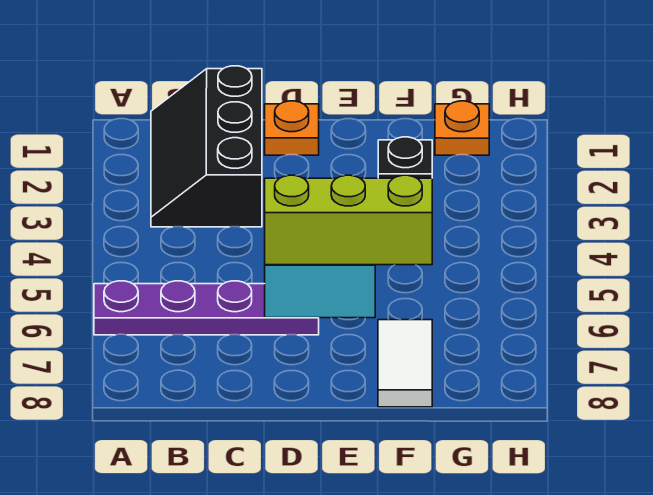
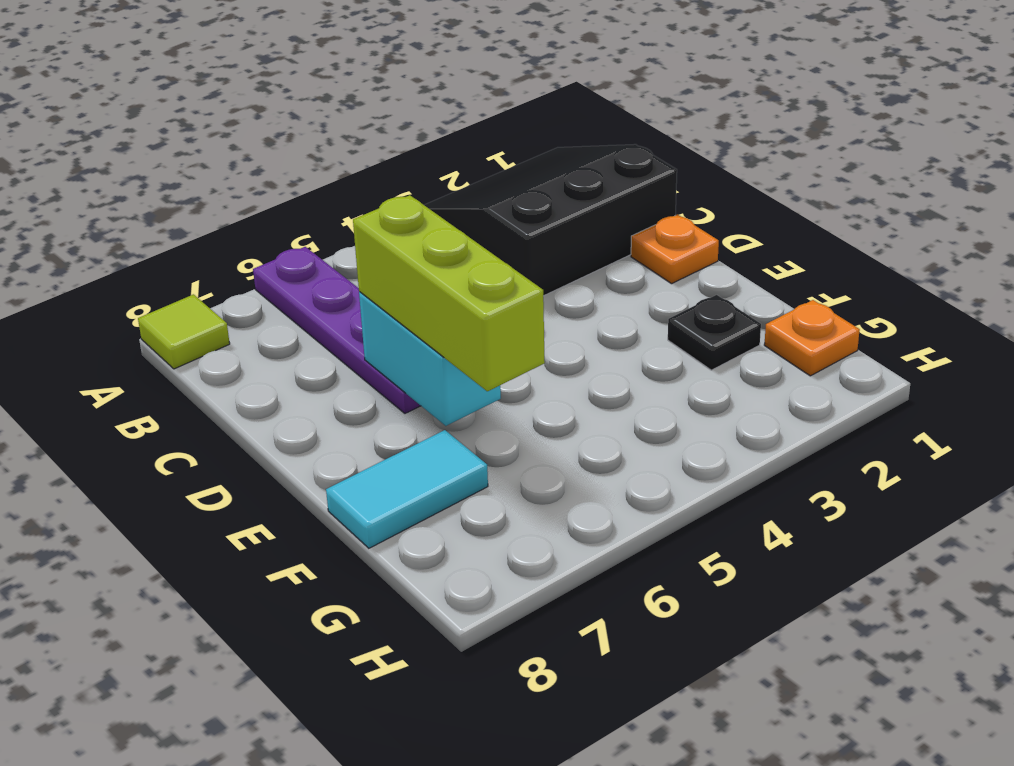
none -> lime tile A8 level 1
black slope B1:C3 level 1 top C -> black slope A1:C3 level 1 top C
white tile F7:F8 level 1 -> cyan tile F7:F8 level 1

